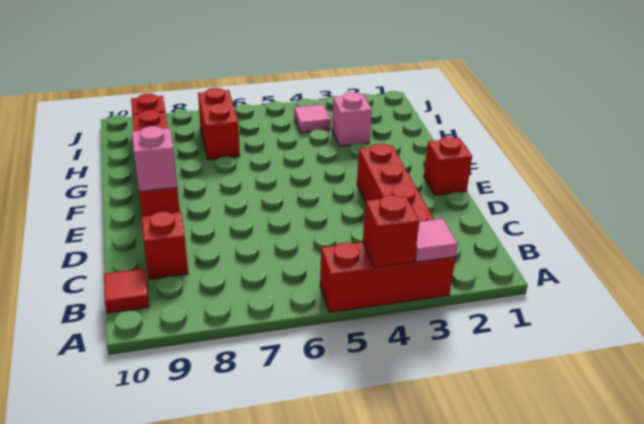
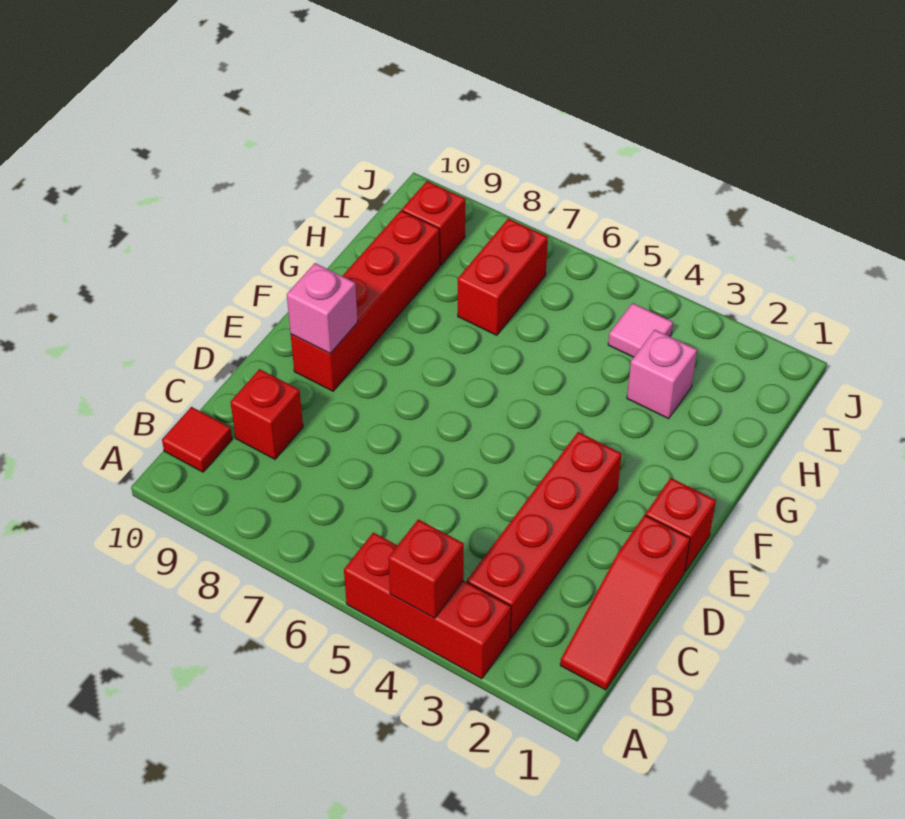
pink tile A3 level 2 -> none
none -> red slope B1:D1 level 1 top D

